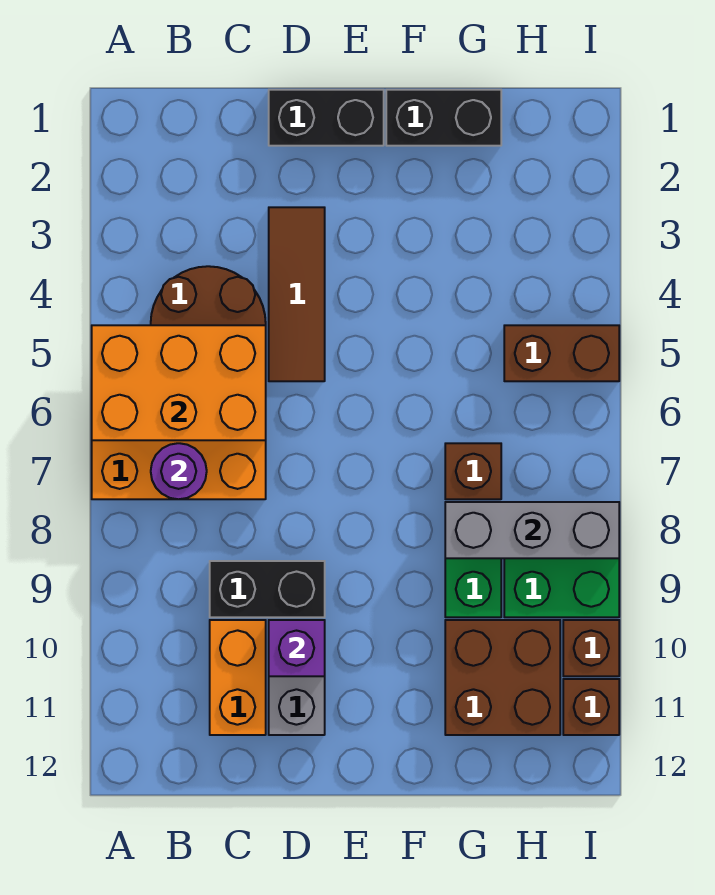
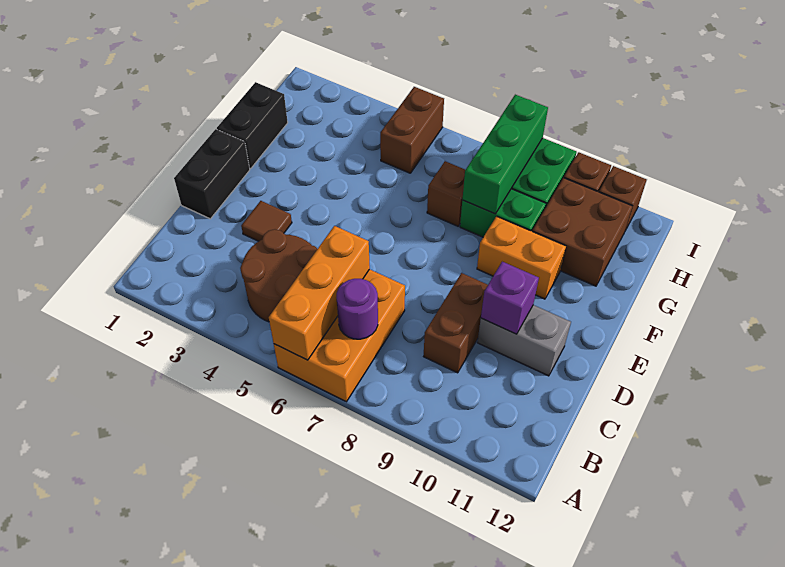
orange brick A5:C6 level 2 -> orange brick A6:C6 level 2
black brick C9:D9 level 1 -> brown brick C9:D9 level 1
orange brick C10:C11 level 1 -> orange brick F9:F10 level 1
brown tile D3:D5 level 1 -> brown tile D3 level 1
grey brick G8:I8 level 2 -> green brick G8:I8 level 2

